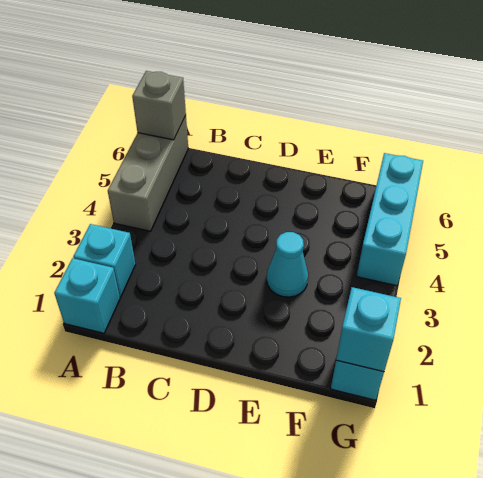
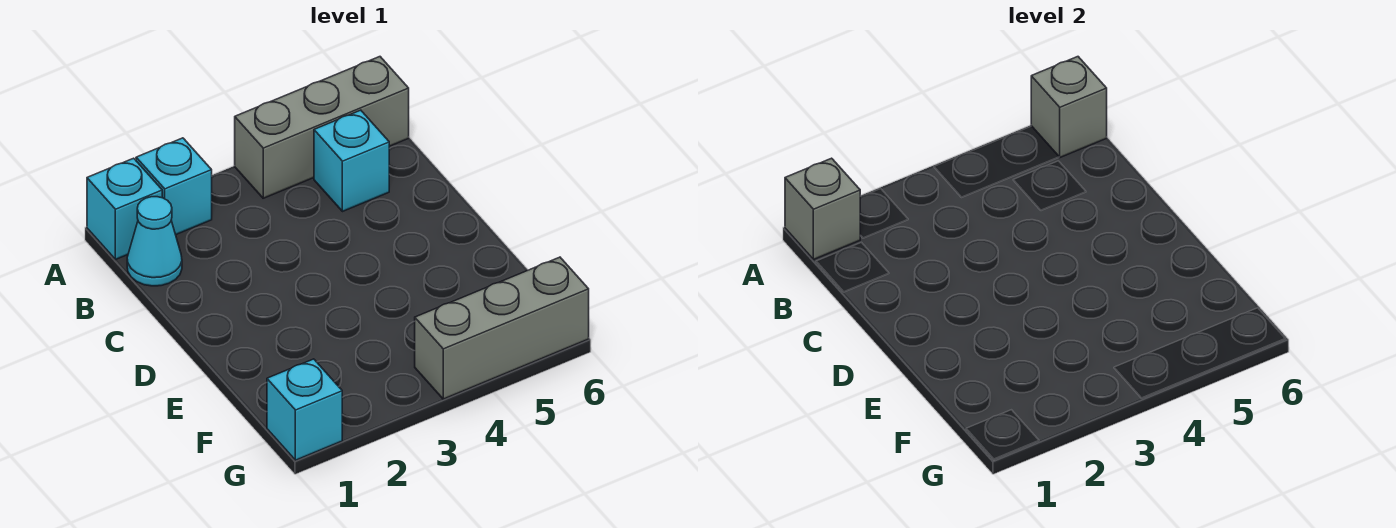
none -> grey brick A1 level 2
cyan cone E3 level 1 -> cyan cone B1 level 1
cyan brick G1 level 2 -> cyan brick B5 level 1
cyan brick G4:G6 level 1 -> grey brick G4:G6 level 1

